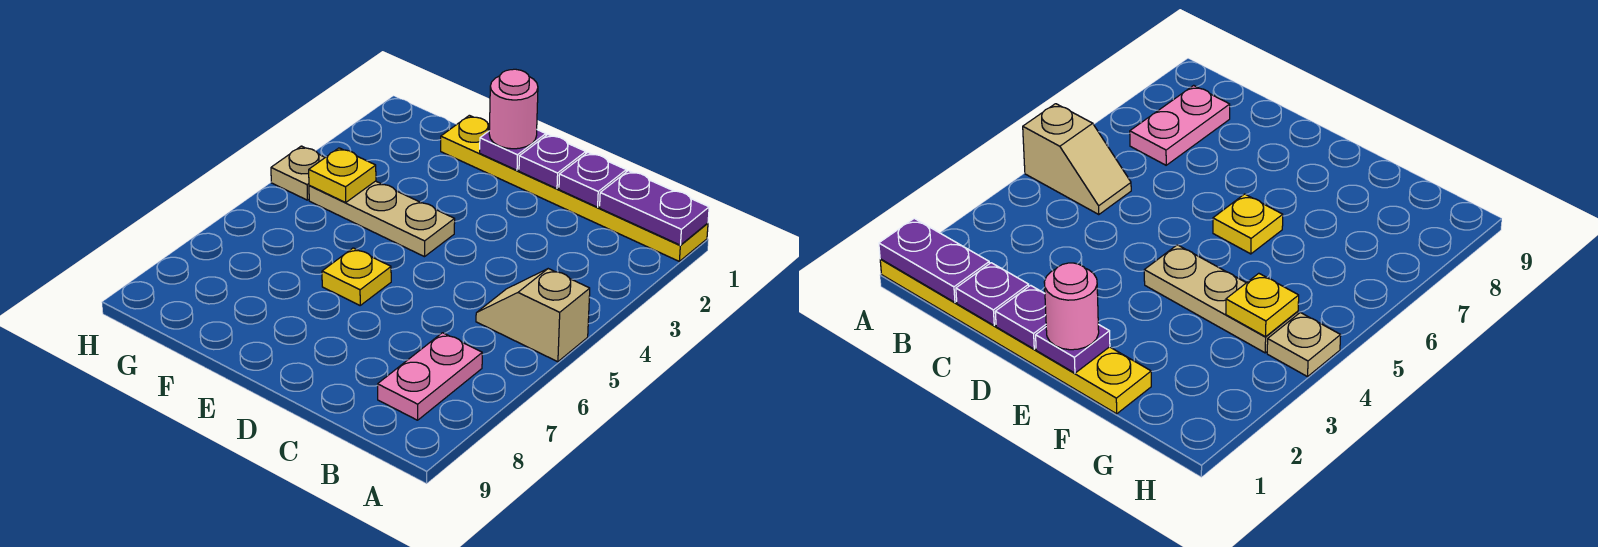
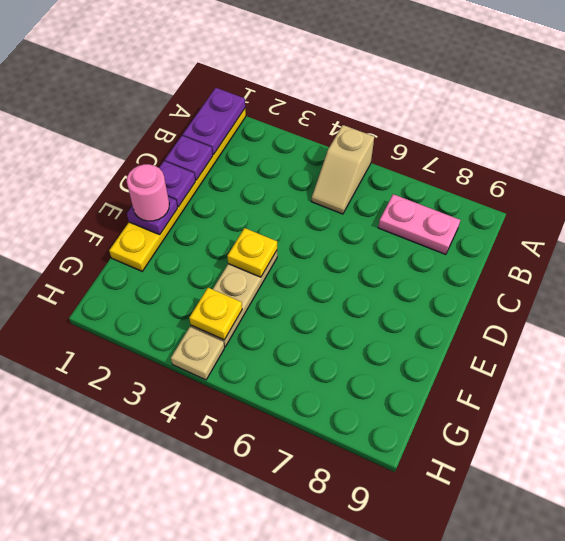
yellow plate E6 level 1 -> yellow plate E4 level 2

